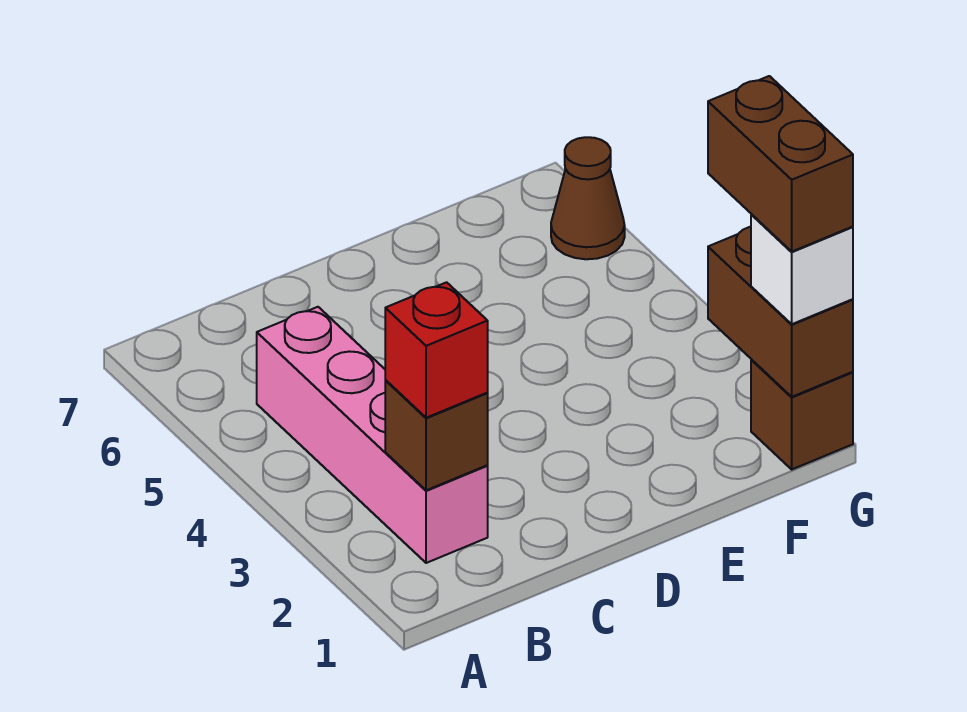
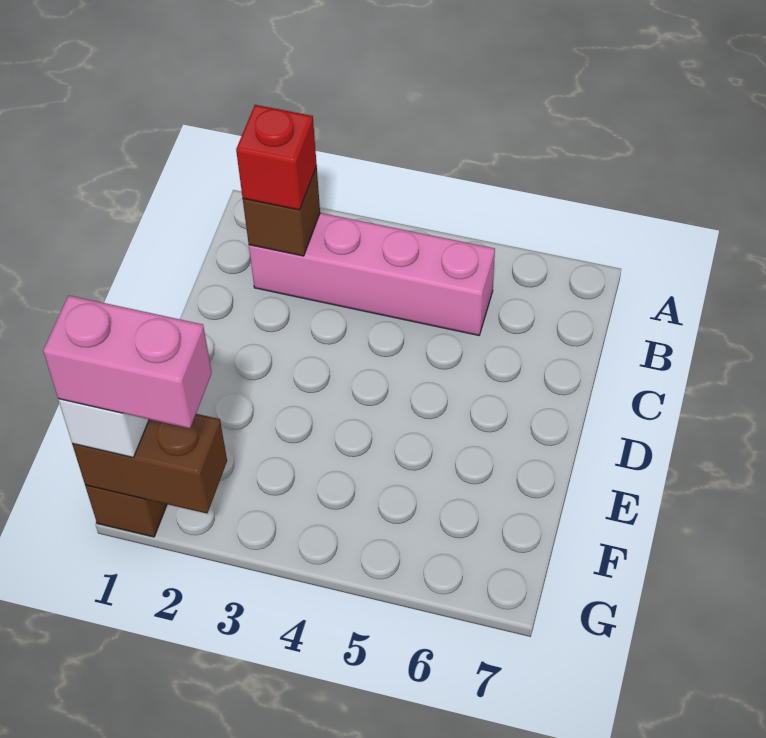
brown brick G1:G2 level 4 -> pink brick G1:G2 level 4
brown cone G6 level 1 -> none

